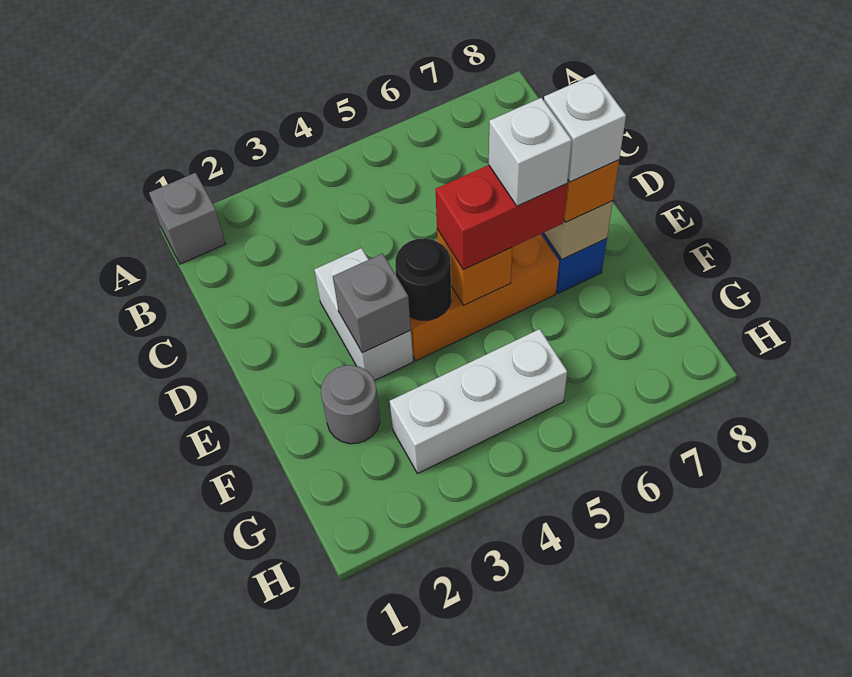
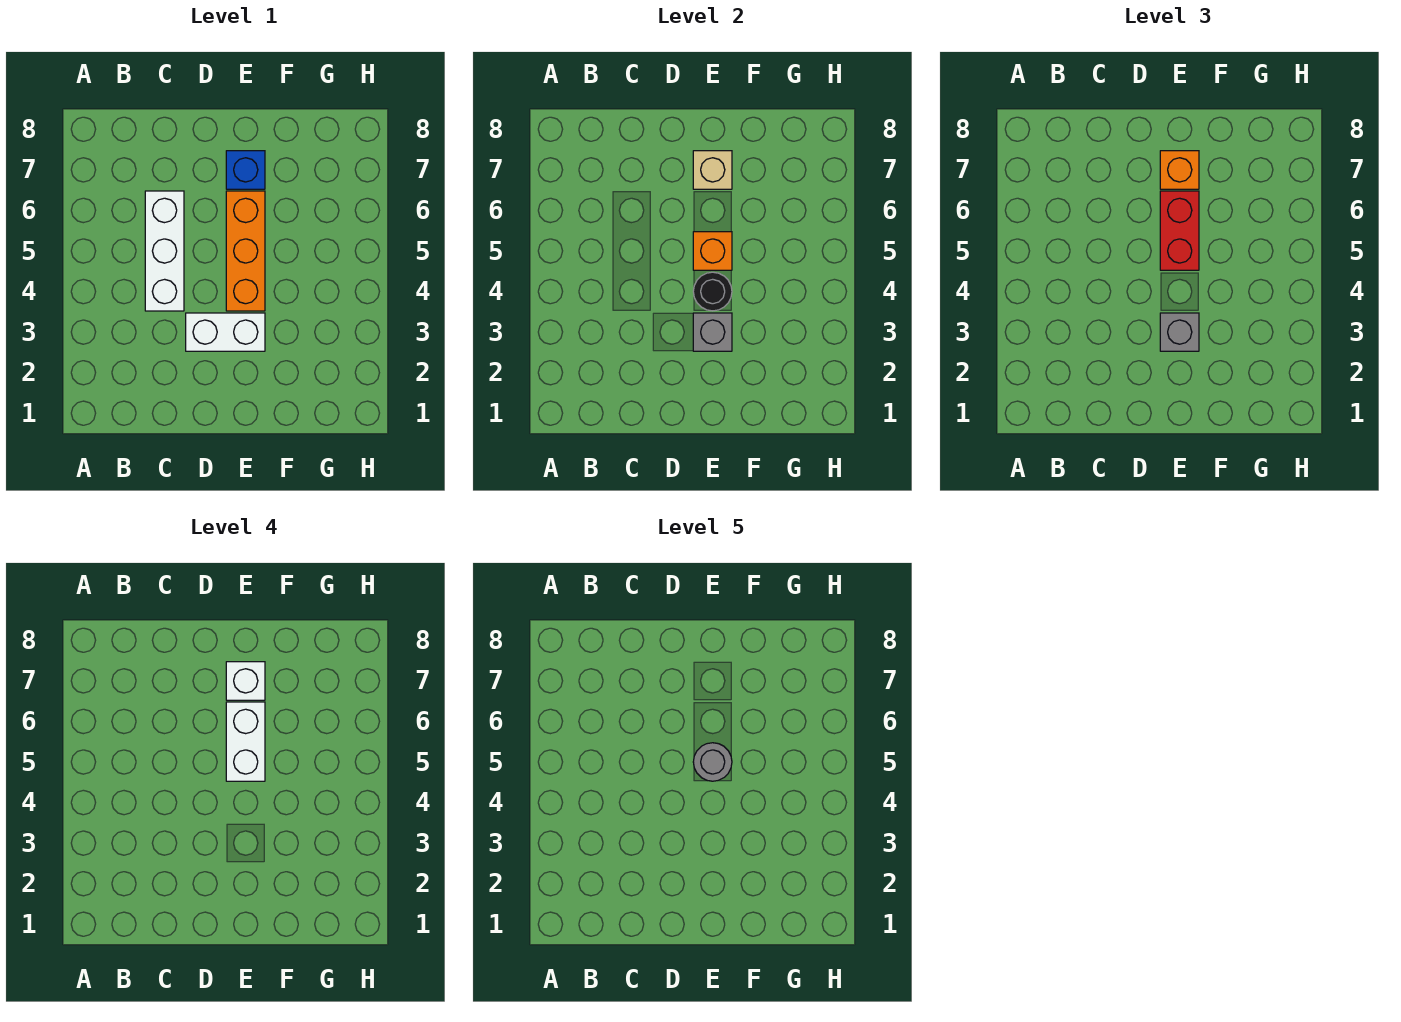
grey brick A1 level 1 -> grey brick E3 level 3
white brick E6 level 4 -> white brick E5:E6 level 4
grey round brick F2 level 1 -> grey round brick E5 level 5
white brick G3:G5 level 1 -> white brick C4:C6 level 1

